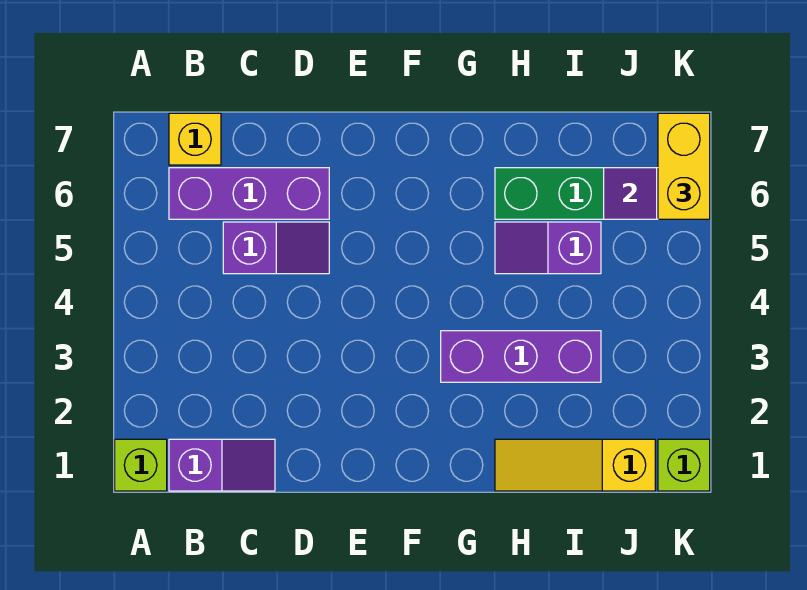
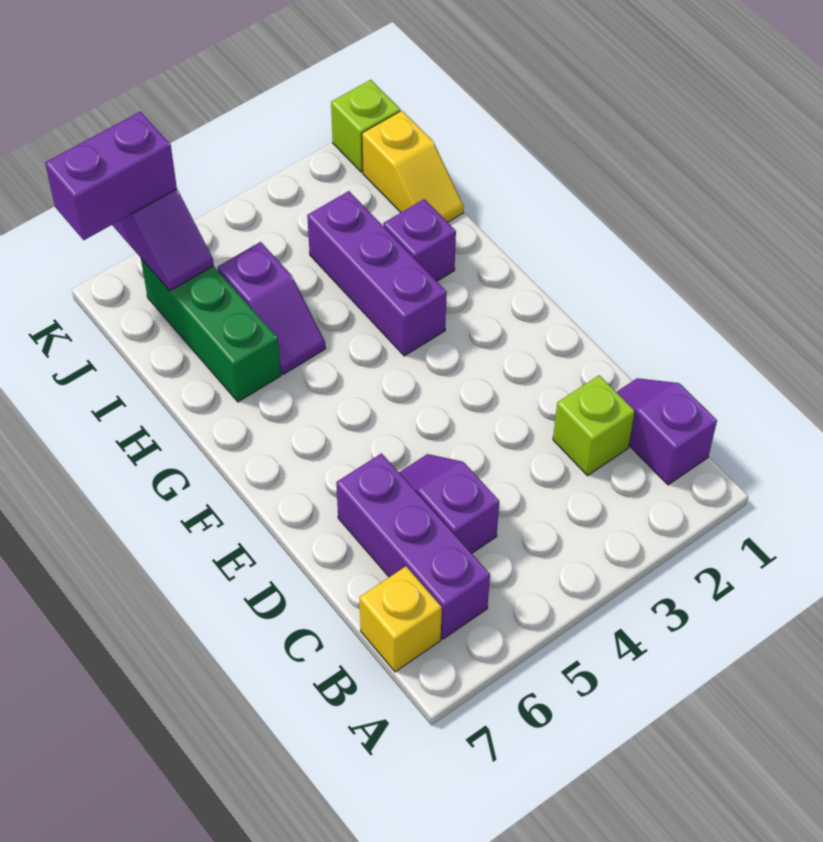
lime brick A1 level 1 -> lime brick C2 level 1
yellow slope H1:J1 level 1 top J -> yellow slope I1:J1 level 1 top J
none -> purple brick H2 level 1
yellow brick K6:K7 level 3 -> purple brick K6:K7 level 3

